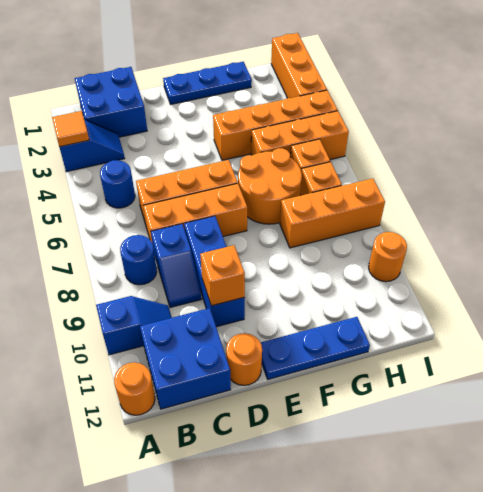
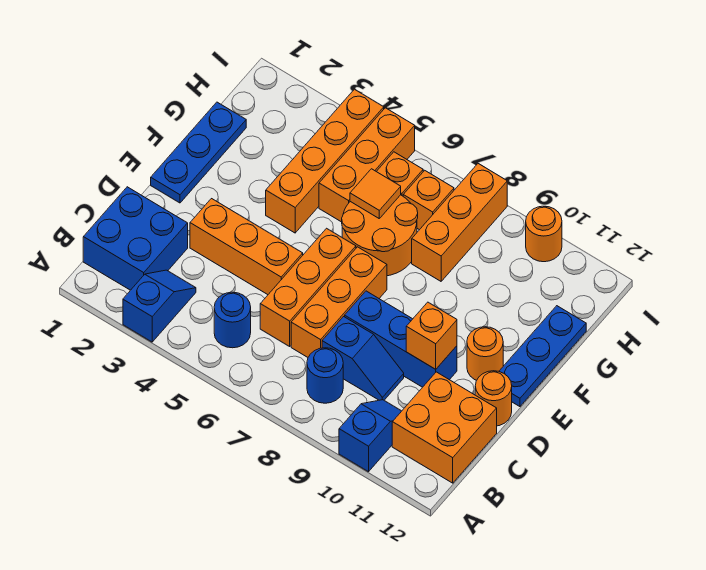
orange tile A3 level 2 -> orange tile G6 level 2
orange round brick A12 level 1 -> orange round brick E11 level 1
blue brick B11:C12 level 1 -> orange brick B11:C12 level 1
orange brick I1:I3 level 1 -> orange brick D3:D5 level 1

